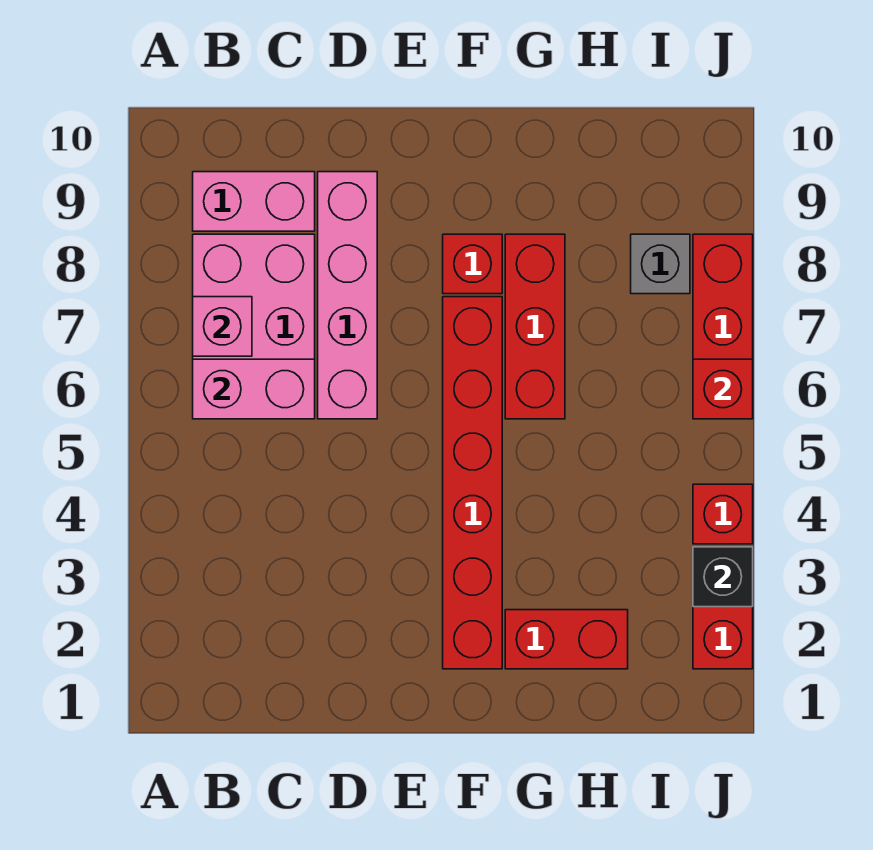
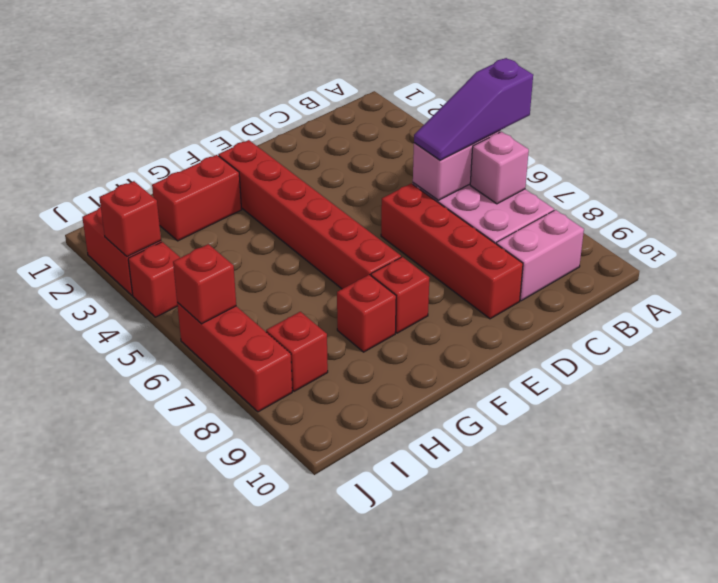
none -> purple slope A6:C6 level 3 top A
pink brick D6:D9 level 1 -> red brick D6:D9 level 1
red brick G6:G8 level 1 -> red brick G8 level 1
grey brick I8 level 1 -> red brick I8 level 1
black brick J3 level 2 -> red brick J3 level 2

